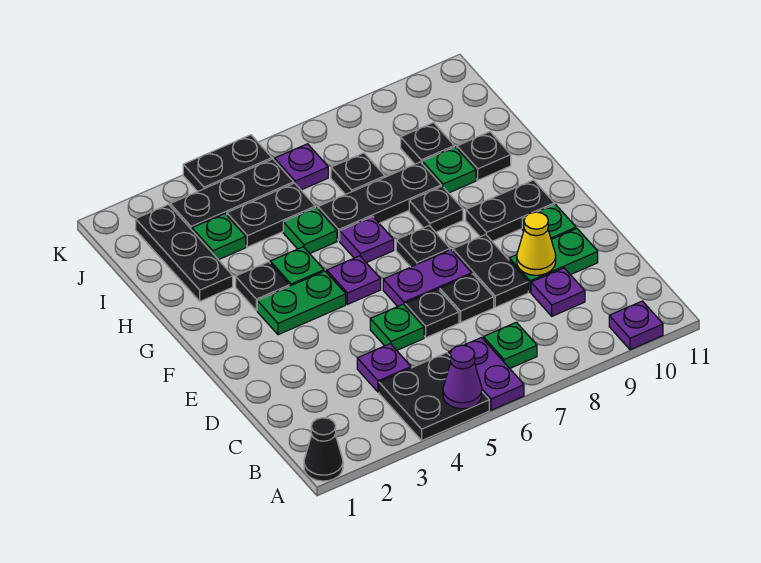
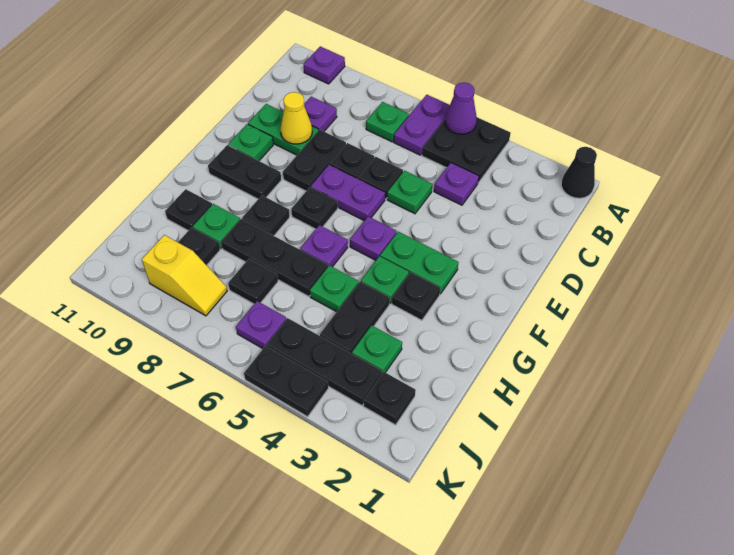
black plate H2:J2 level 1 -> black plate J2 level 1
black plate I4:I5 level 1 -> black plate H4:I4 level 1
none -> yellow slope J8:J9 level 1 top 9

